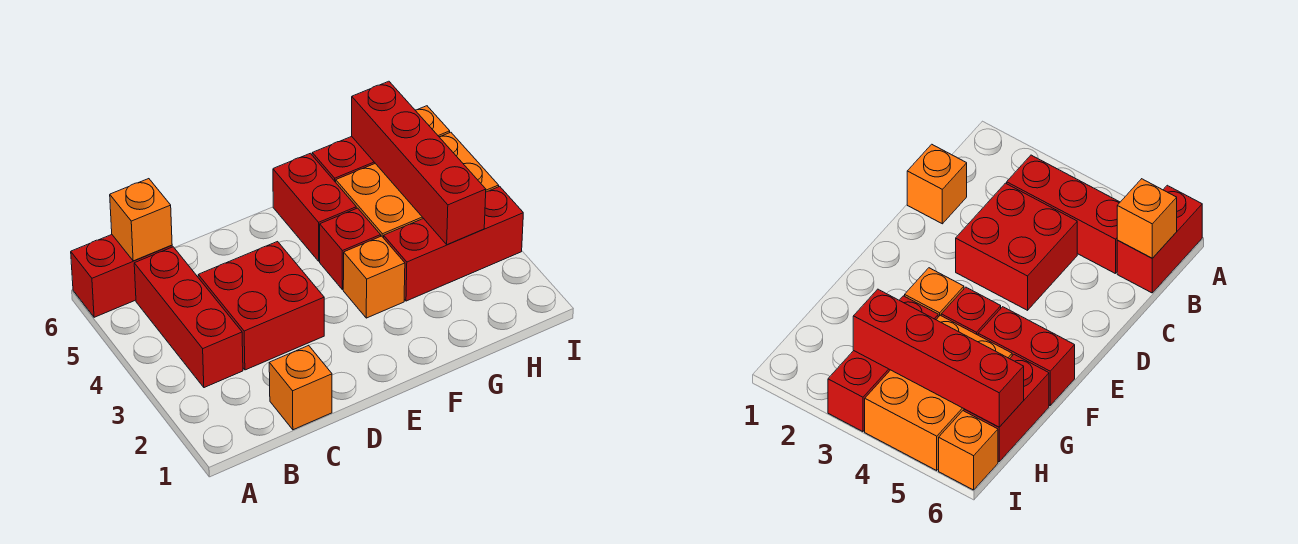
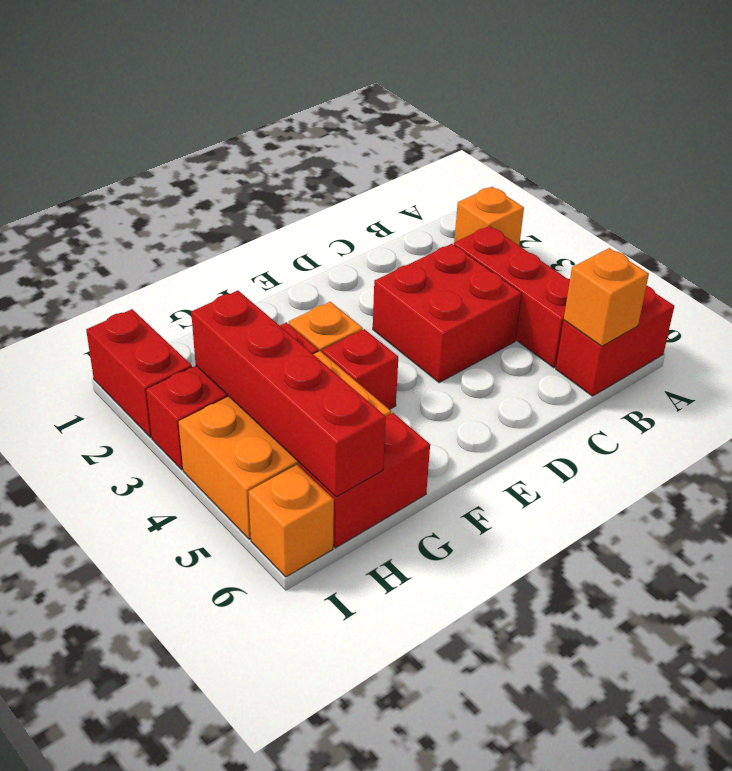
orange brick C1 level 1 -> orange brick A2 level 1
red brick F5:F6 level 1 -> red brick I1:I2 level 1

